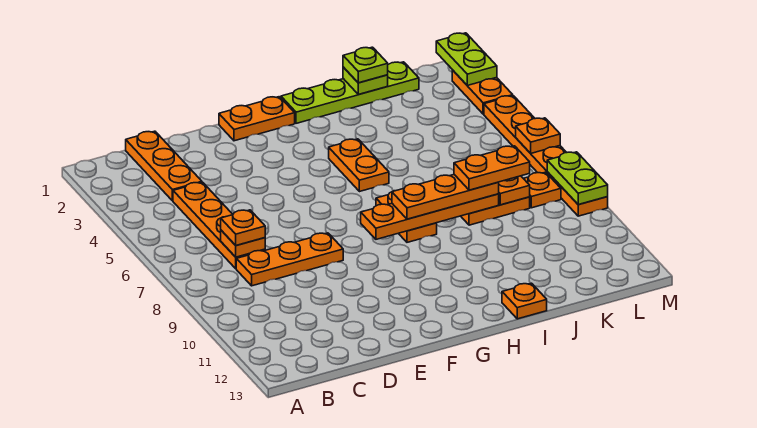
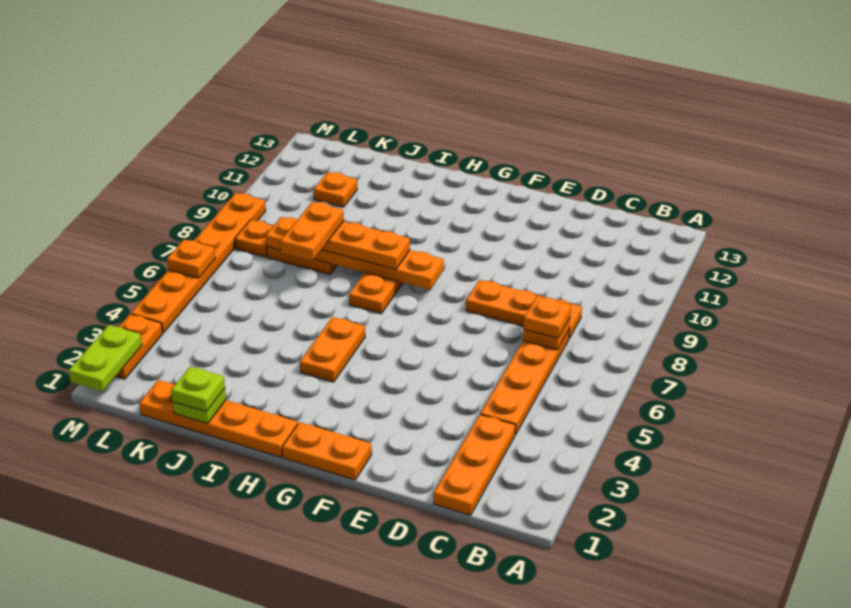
lime plate H1:K1 level 1 -> orange plate H1:K1 level 1
orange plate I13 level 1 -> orange plate K11 level 1
orange plate J8:K8 level 4 -> orange plate J7:J8 level 4
lime plate M8:M9 level 2 -> none

